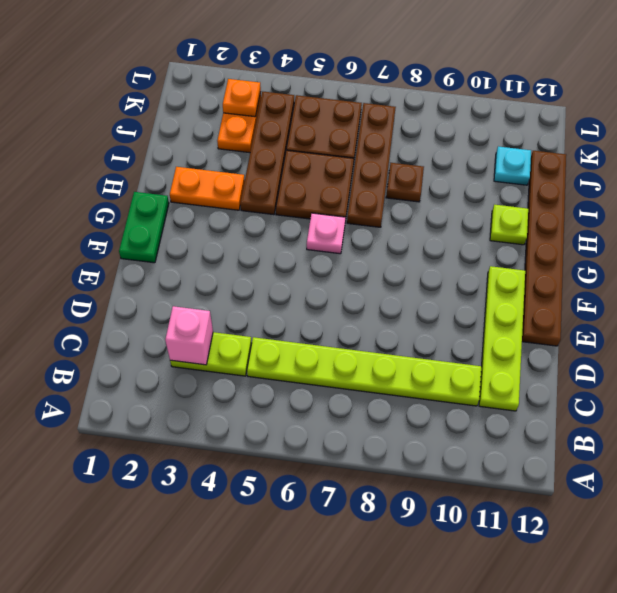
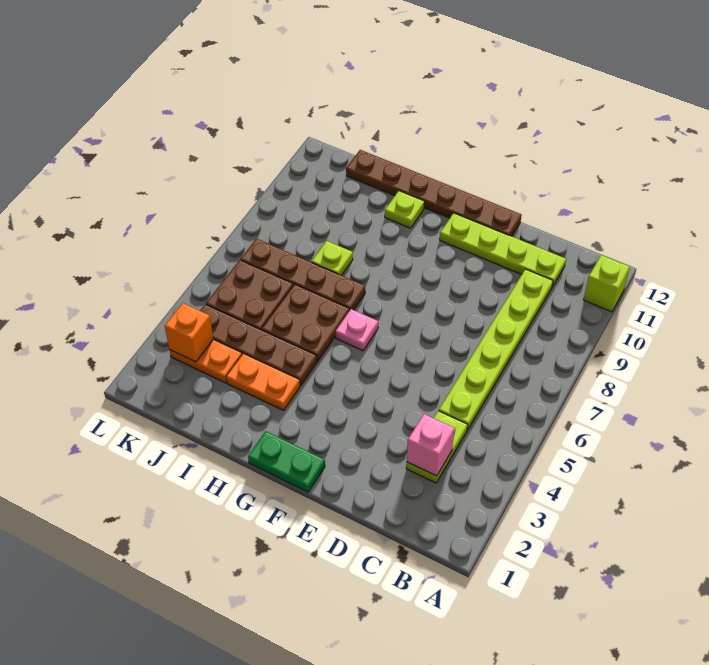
none -> lime brick A11 level 1
orange plate H2:H3 level 1 -> orange plate H3:I3 level 1
brown plate I8 level 1 -> lime plate I8 level 1
cyan plate J11 level 1 -> none
orange plate K3 level 2 -> orange brick K3 level 2

